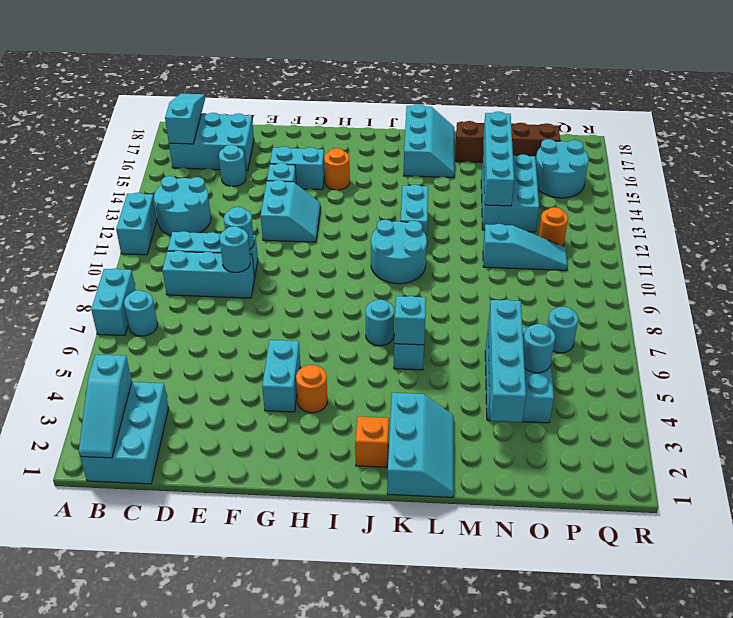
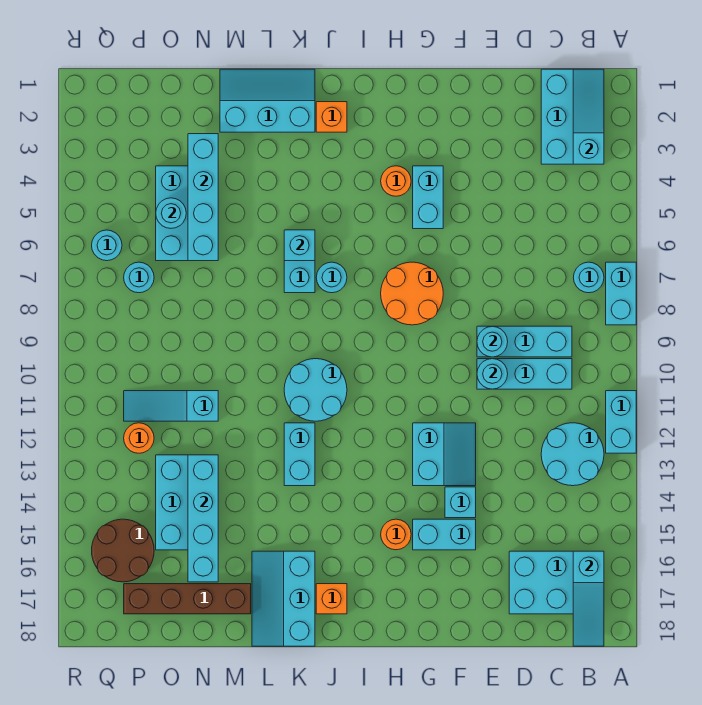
cyan round brick D15 level 1 -> cyan round brick Q6 level 1
cyan slope F12:G13 level 1 top F -> cyan slope F12:G13 level 1 top G
none -> orange round brick G7:H8 level 1
none -> orange brick J17 level 1
cyan slope K1:L3 level 1 top K -> cyan slope K1:M2 level 1 top 2
cyan round brick P15:Q16 level 1 -> brown round brick P15:Q16 level 1

